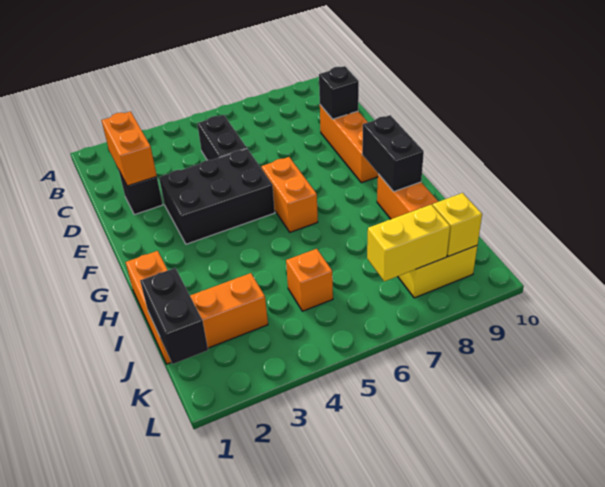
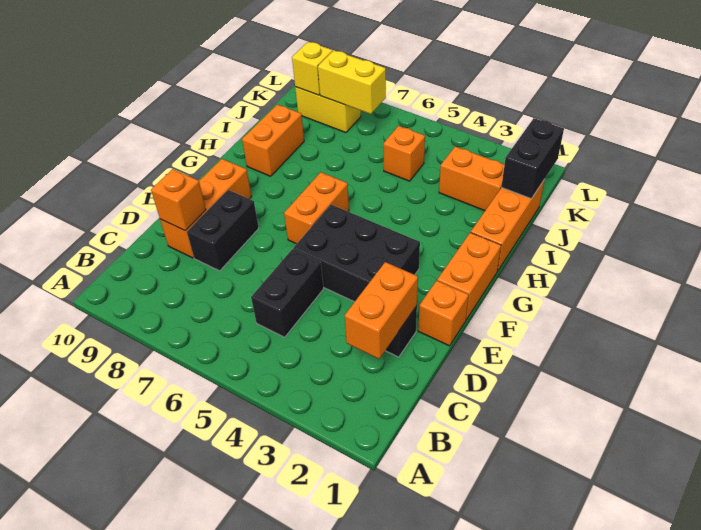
black brick D9 level 2 -> orange brick D9 level 2
none -> orange brick E1 level 1
none -> orange brick F1:G1 level 1
black brick G9:H9 level 2 -> black brick D8:E8 level 1

